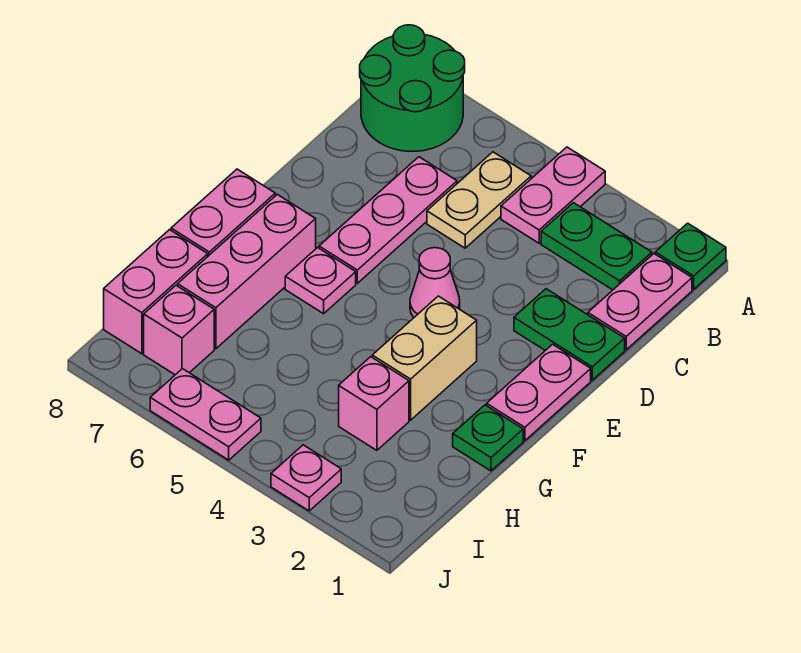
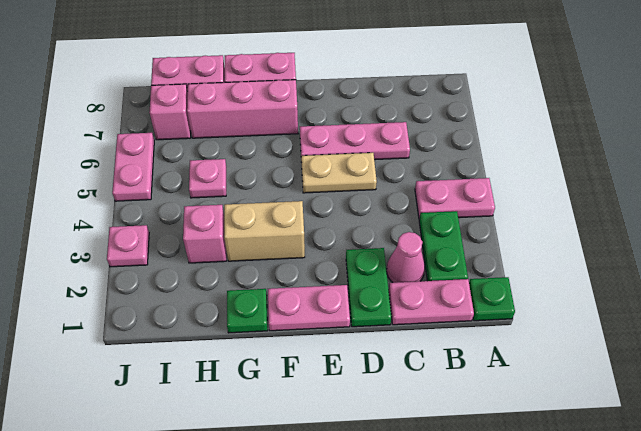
green round brick A7:B8 level 1 -> none
tan plate B5:C5 level 1 -> tan plate D5:E5 level 1
pink cone E4 level 1 -> pink cone C2 level 1
pink plate F6 level 1 -> pink plate H5 level 1

